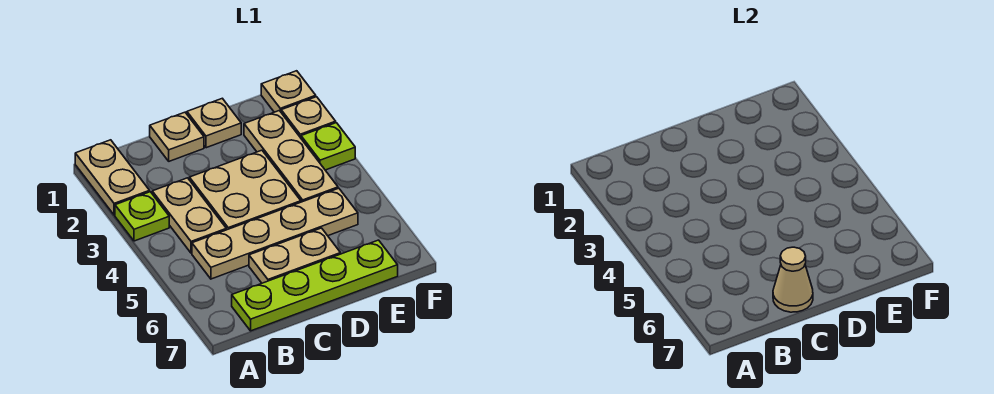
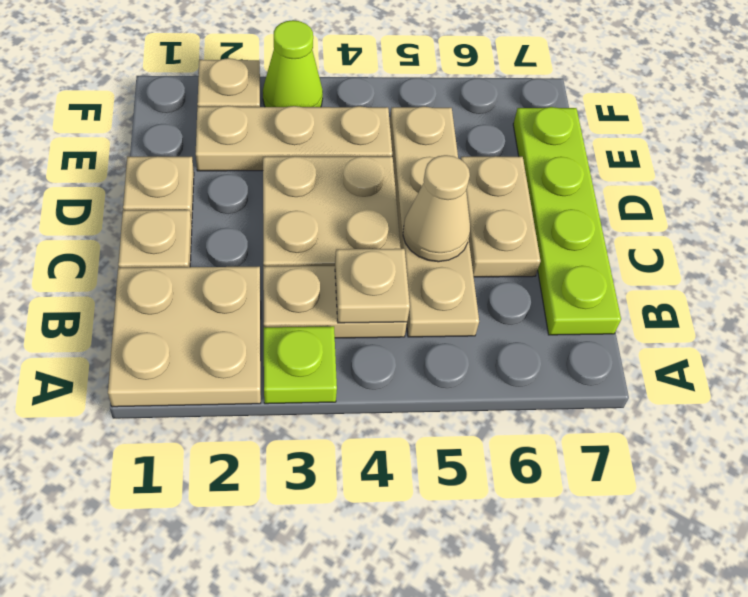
tan plate A1:A2 level 1 -> tan plate A1:B2 level 1
tan cone C7 level 2 -> tan cone C5 level 2
tan plate F1 level 1 -> tan plate B4 level 2
lime plate F3 level 1 -> lime cone F3 level 1

